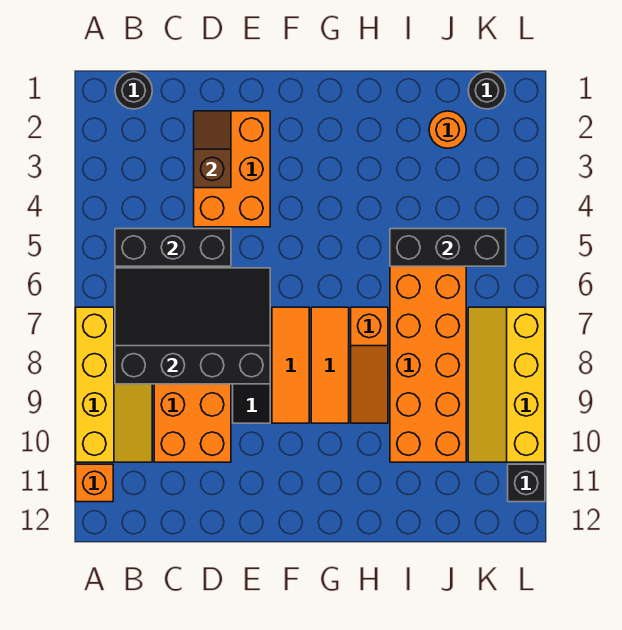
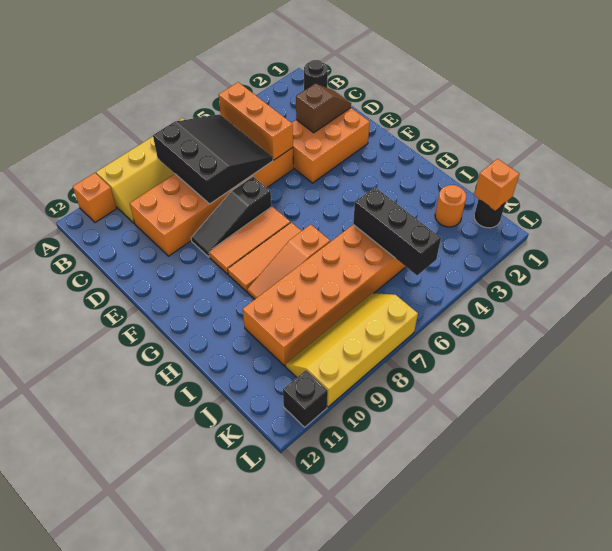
black brick B5:D5 level 2 -> orange brick B5:D5 level 2
black slope B6:E8 level 2 top 8 -> black slope B6:D8 level 2 top 8
none -> orange brick K1 level 2

